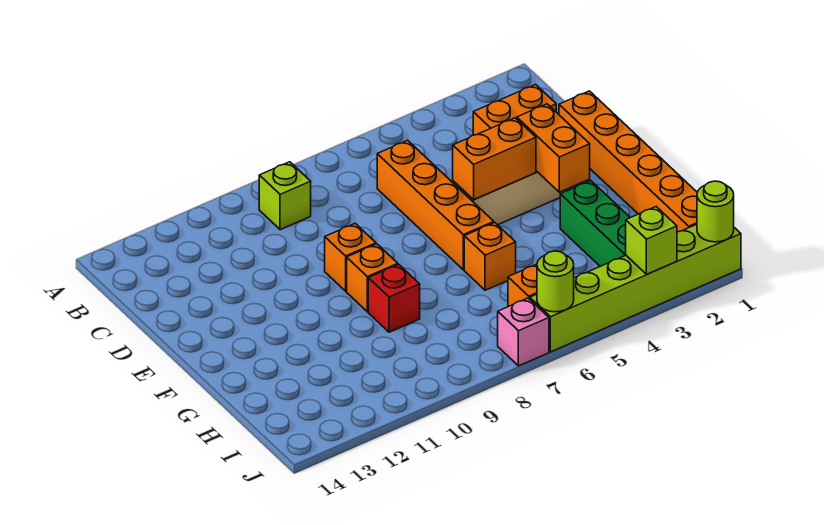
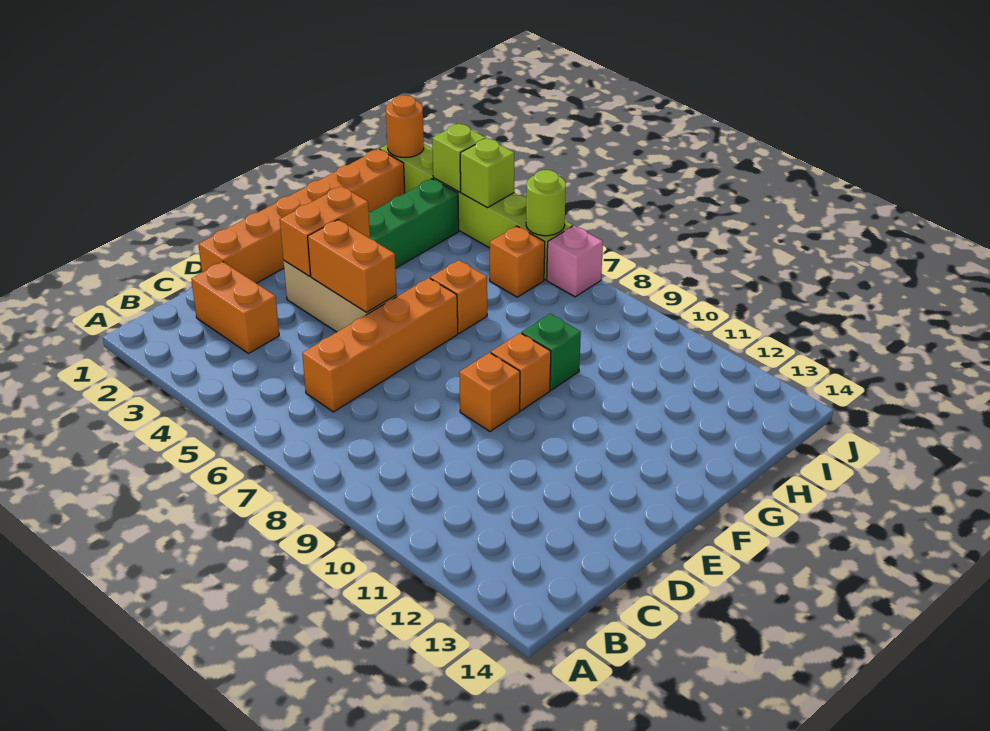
lime brick B9 level 1 -> lime brick J4 level 2
red brick G9 level 1 -> green brick G9 level 1
lime round brick J1 level 2 -> orange round brick J1 level 2

